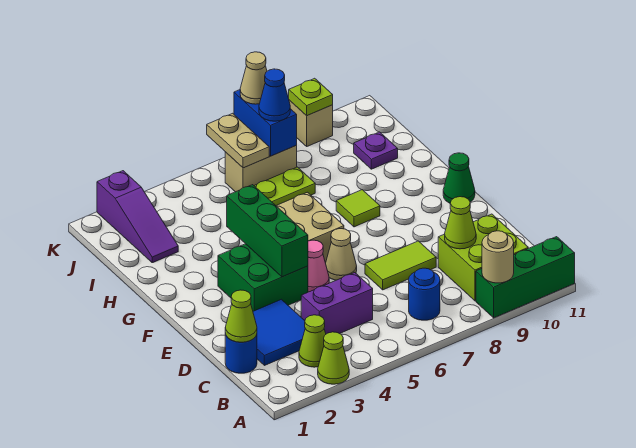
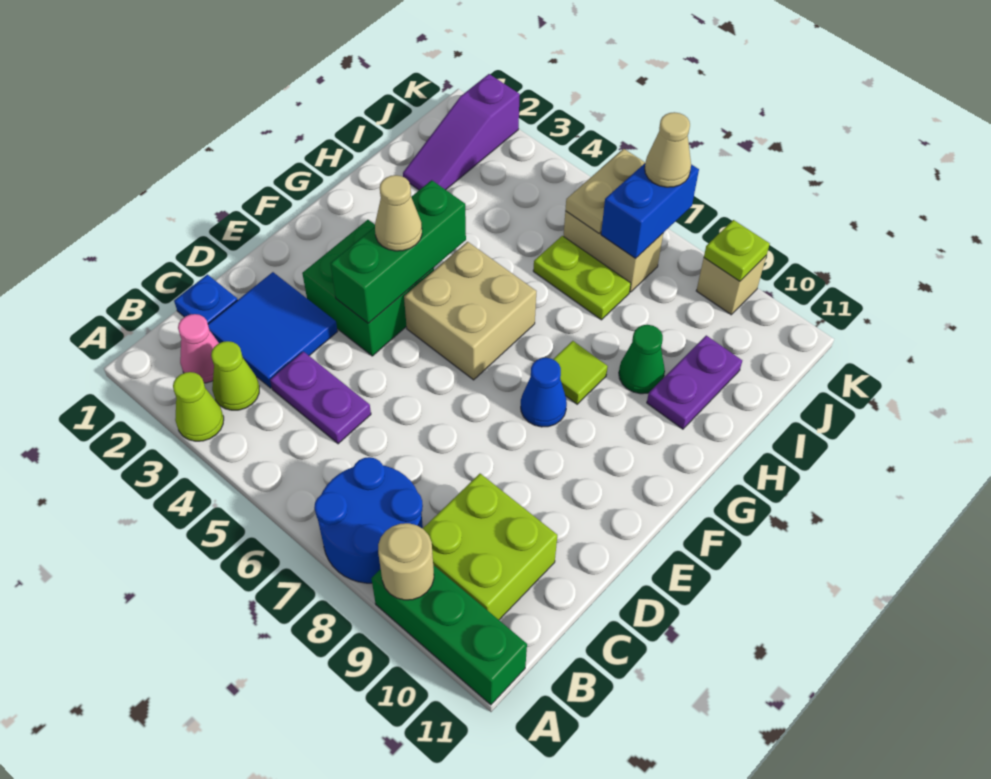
blue round brick B7 level 1 -> blue round brick A7:B8 level 1
blue round brick C1 level 1 -> blue plate C1 level 1
lime cone C1 level 2 -> none
purple brick C4:C5 level 1 -> purple plate C4:C5 level 1
lime cone C9 level 2 -> none
lime tile D7:D8 level 1 -> none
pink cone E5 level 1 -> pink cone B2 level 1
tan cone E6 level 1 -> tan cone F4 level 3
green cone F11 level 1 -> green cone H9 level 1
purple plate I10 level 1 -> purple plate H10:I10 level 1
blue cone J7 level 3 -> blue cone F8 level 1

